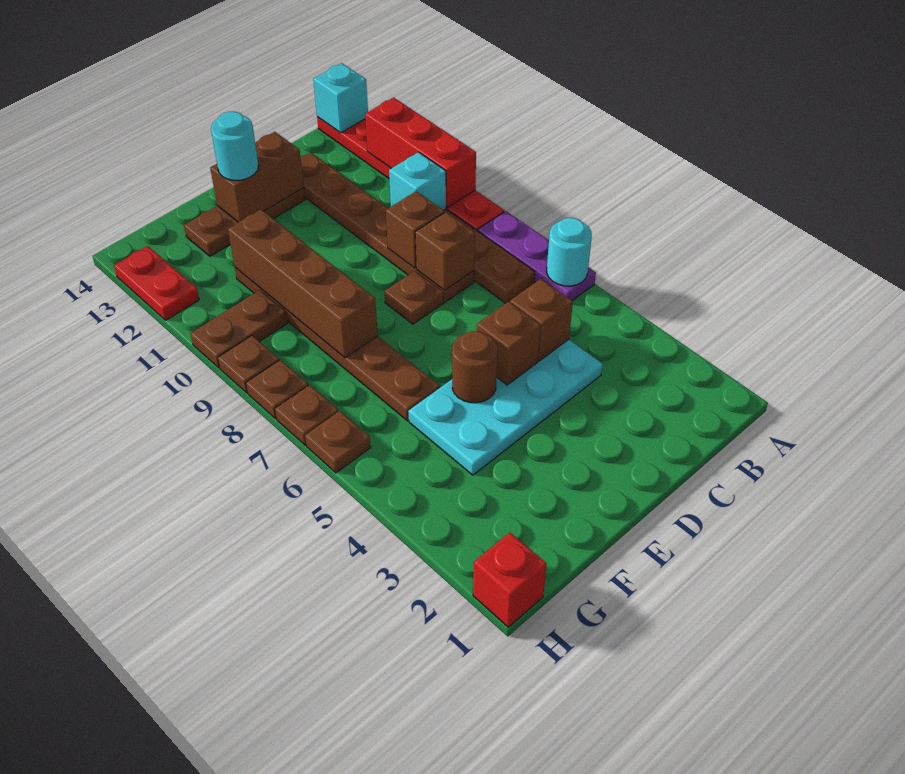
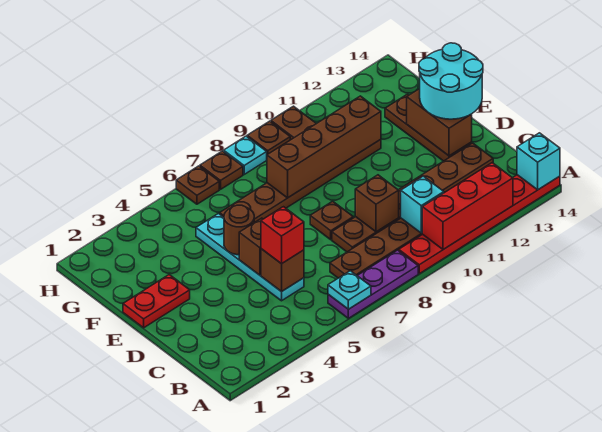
cyan round brick A6 level 2 -> cyan plate A6 level 2
cyan plate C4:F5 level 1 -> cyan plate C5:F5 level 1
brown brick C8 level 2 -> none
cyan round brick E13 level 3 -> cyan round brick D13:E14 level 3
red brick H1 level 1 -> red brick C5 level 3
brown plate H8 level 1 -> cyan plate H8 level 1
red plate H12:H13 level 1 -> red plate E1:E2 level 1

